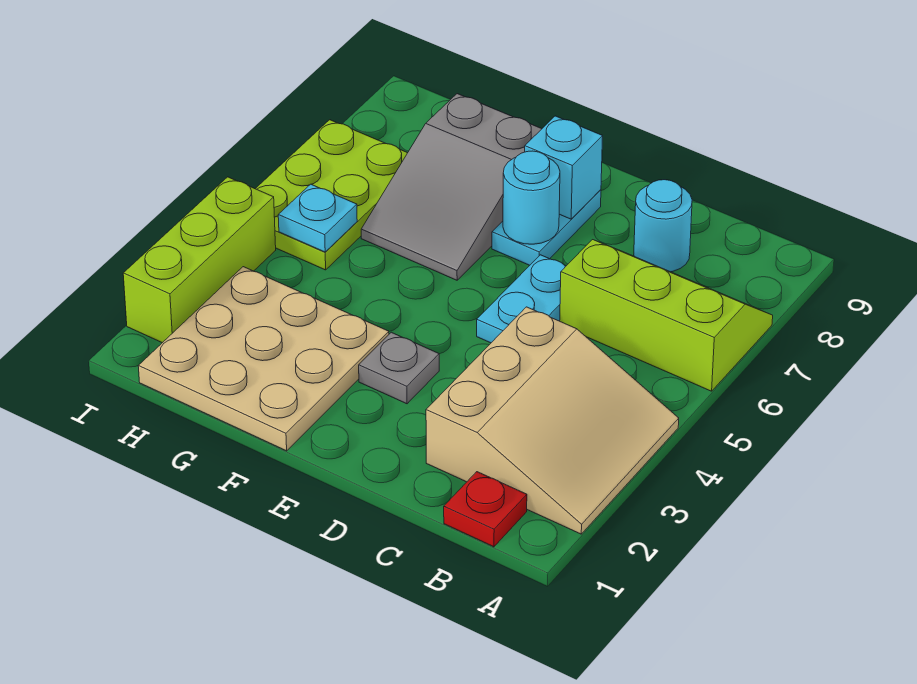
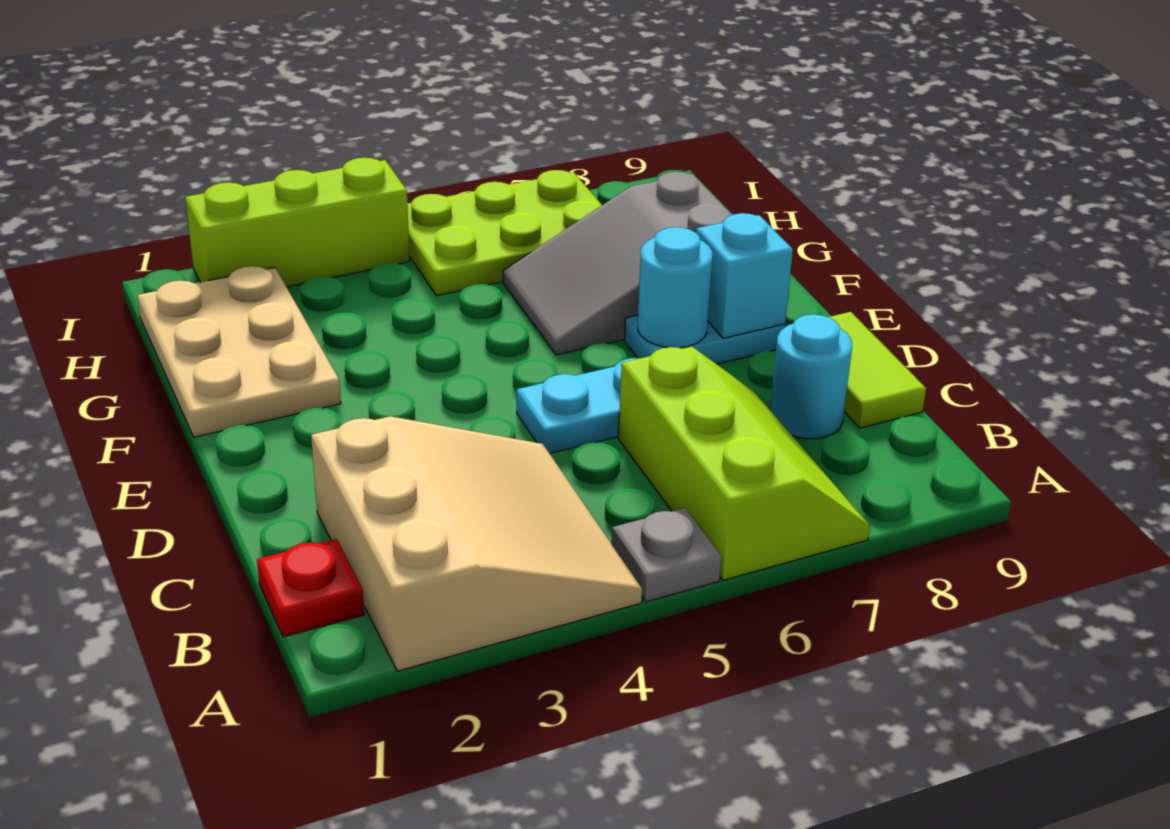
tan slope A2:C4 level 1 top C -> tan slope A2:C4 level 1 top 2
none -> lime tile C9:D9 level 1
grey plate E3 level 1 -> grey plate A5 level 1
tan plate F1:H3 level 1 -> tan plate F1:H2 level 1
cyan plate H5 level 2 -> none

